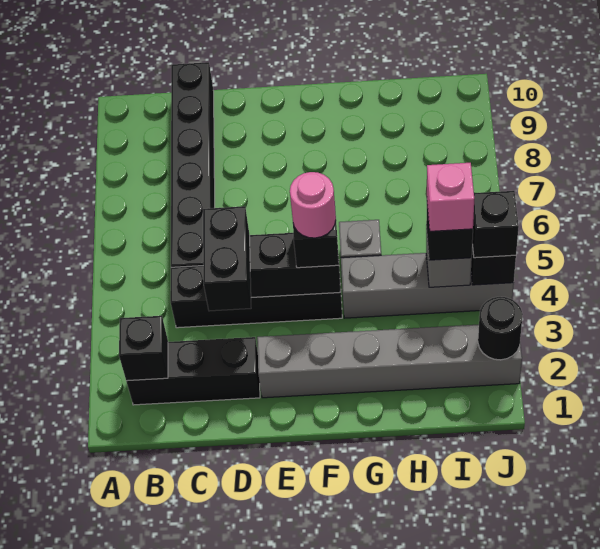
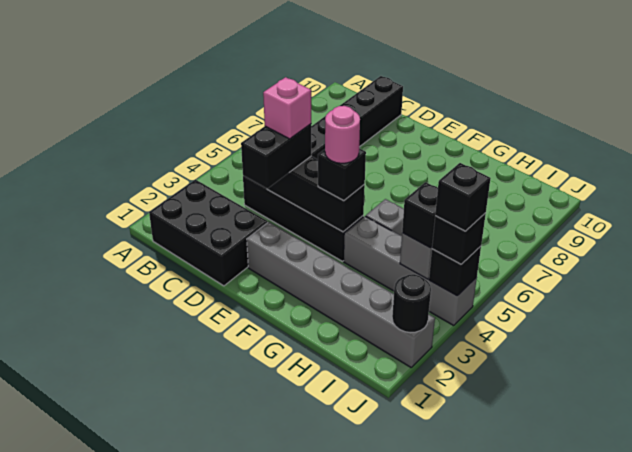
black brick B2:D2 level 1 -> black brick B1:D2 level 1
black brick B2 level 2 -> black brick J4 level 4
pink brick I4 level 4 -> pink brick D4 level 4

